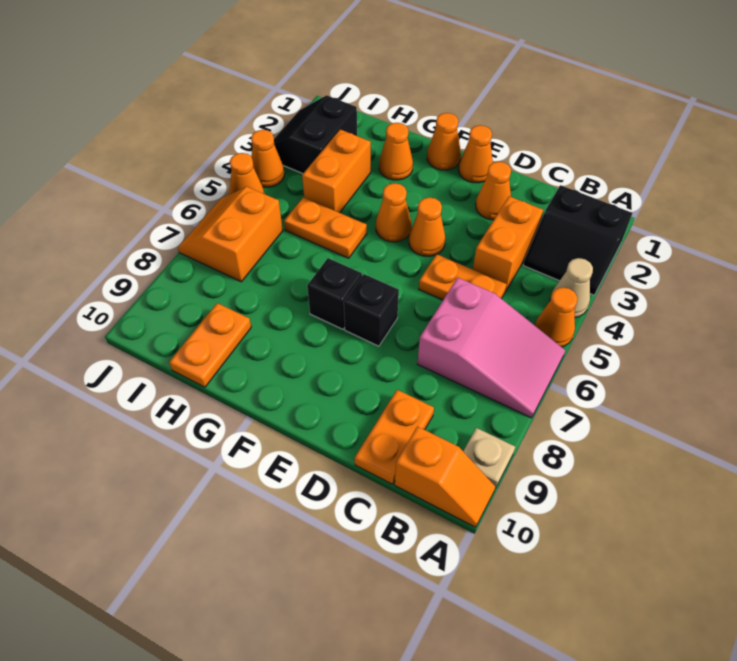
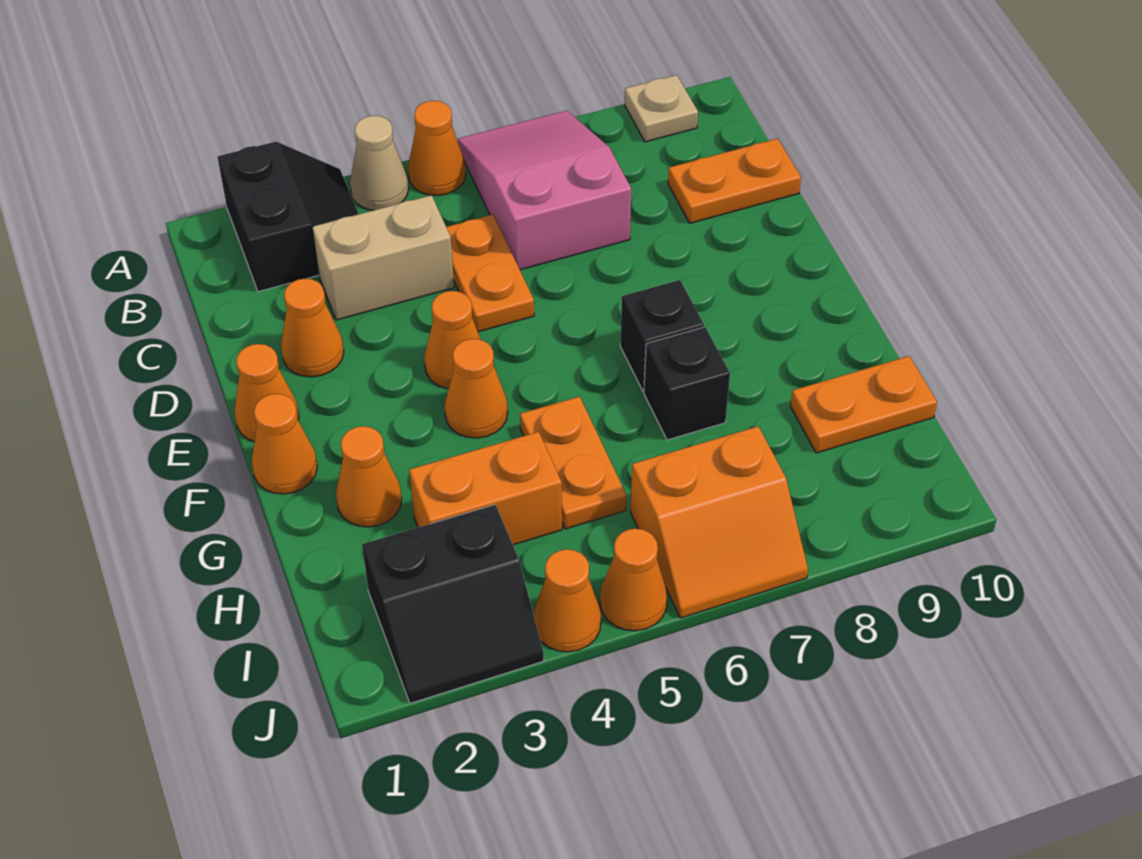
orange slope A10:B10 level 1 top B -> none
orange brick C3:C4 level 1 -> tan brick C3:C4 level 1
black brick E7 level 1 -> black brick G7 level 1

